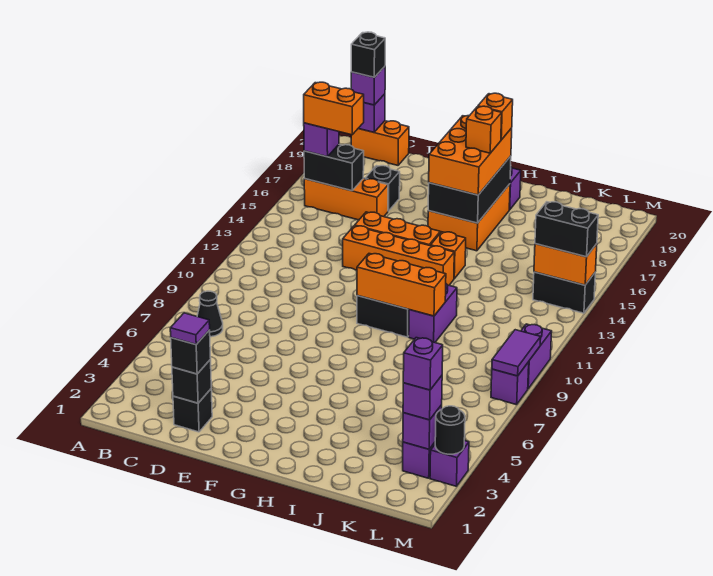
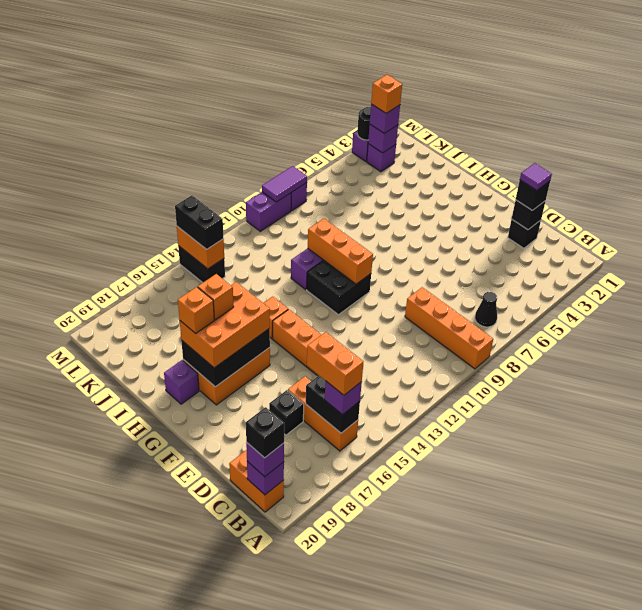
orange brick E13:H13 level 1 -> orange brick A9:D9 level 1
purple brick L3 level 4 -> orange brick L3 level 4

